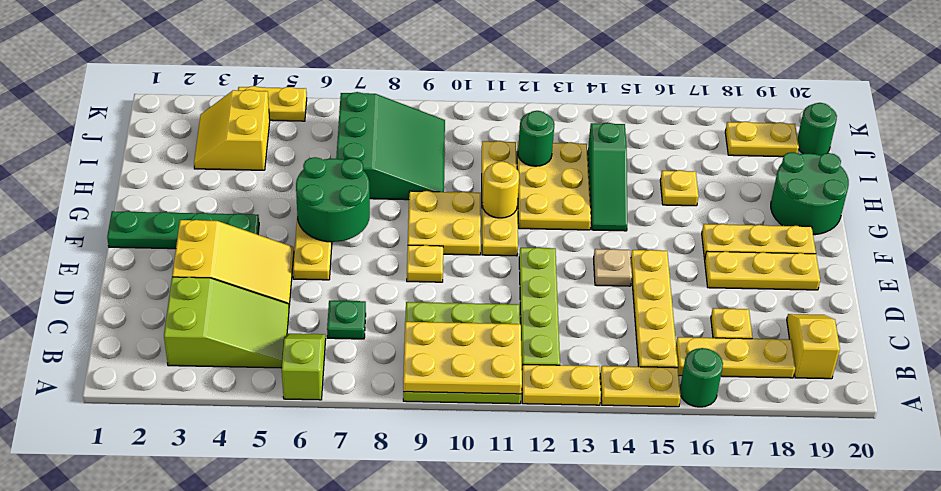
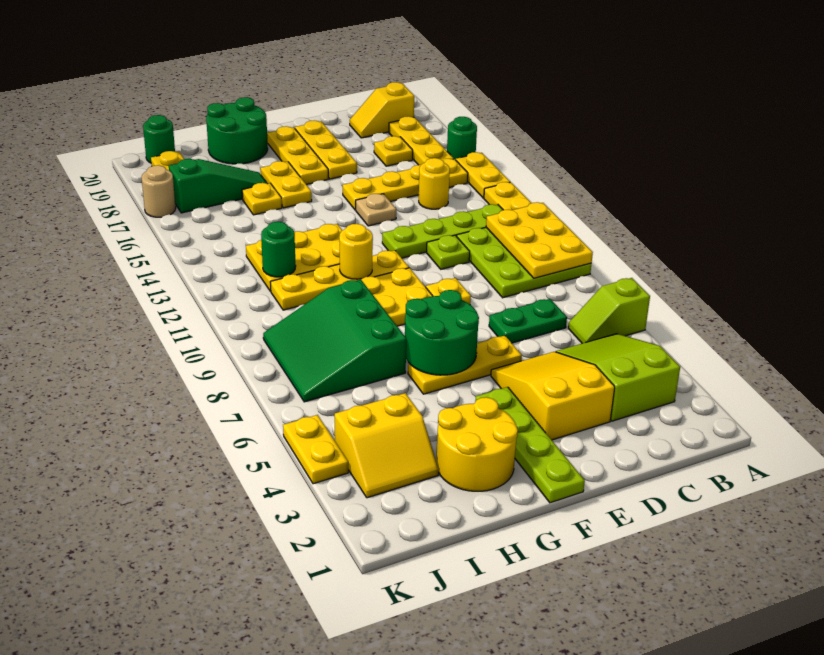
green plate C7 level 1 -> green plate C7:D7 level 1
none -> yellow round brick C14 level 1
none -> lime plate D11 level 1
green plate F1:F4 level 1 -> lime plate F1:F4 level 1
none -> yellow round brick G2:H3 level 1
green slope G14:I14 level 1 top I -> green slope H17:J17 level 1 top J
none -> yellow plate G16:G17 level 1
green slope H7:J9 level 1 top 7 -> green slope H7:J9 level 1 top H
none -> tan round brick K17 level 1

